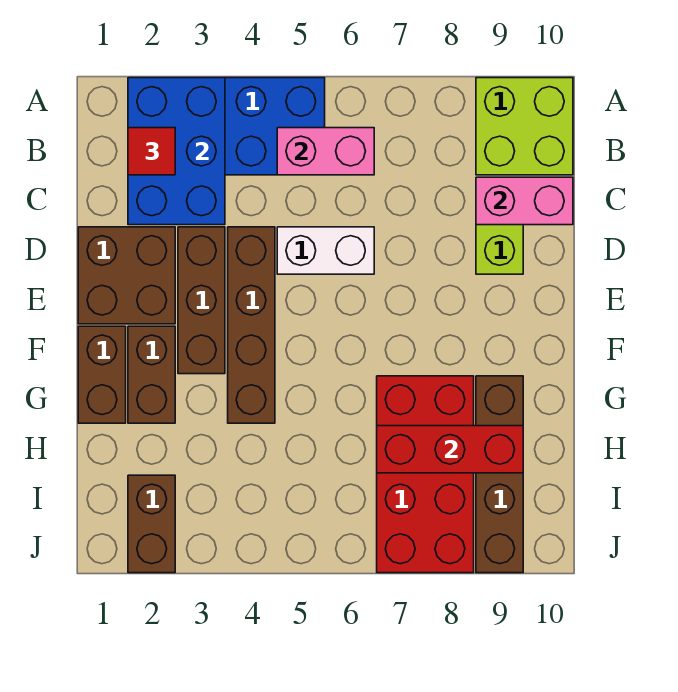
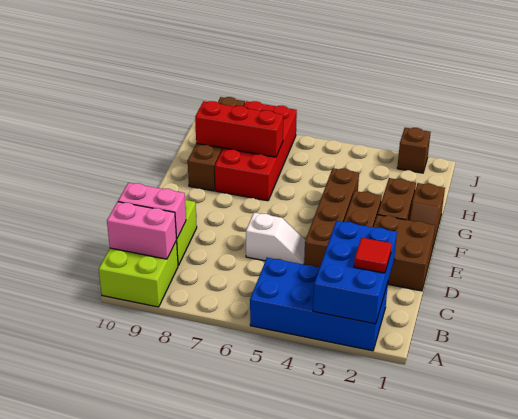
pink brick B5:B6 level 2 -> pink brick B9:B10 level 2
white brick D5:D6 level 1 -> white slope D5:D6 level 1 top 6
brown brick F1:G1 level 1 -> brown slope F1:G1 level 1 top G
brown brick I2:J2 level 1 -> brown brick J2 level 1

